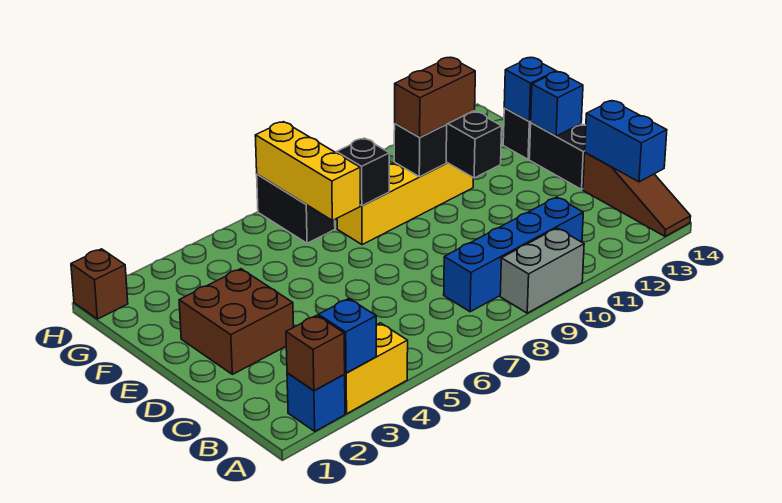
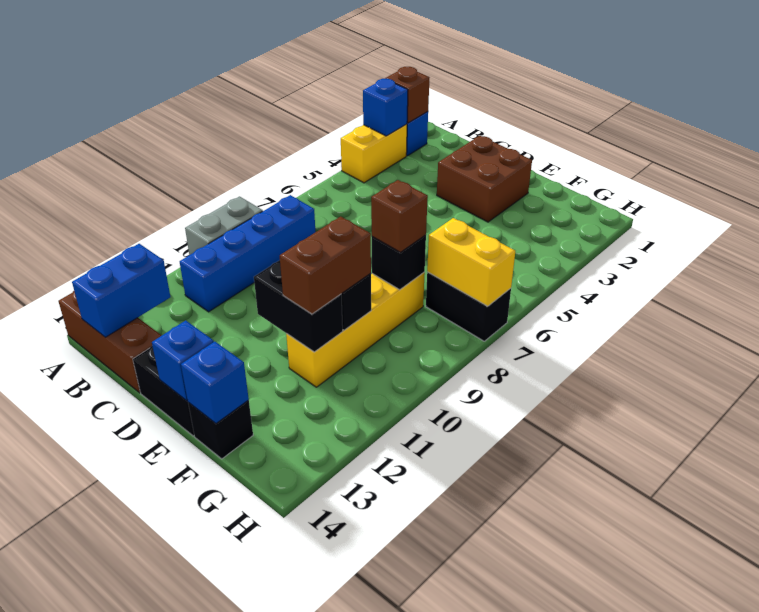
brown slope A14:C14 level 1 top C -> brown brick A14:C14 level 1
blue brick B14:C14 level 2 -> blue brick B13:B14 level 2
yellow brick F7:H7 level 2 -> yellow brick G7:H7 level 2
brown brick H1 level 1 -> brown brick F8 level 3

